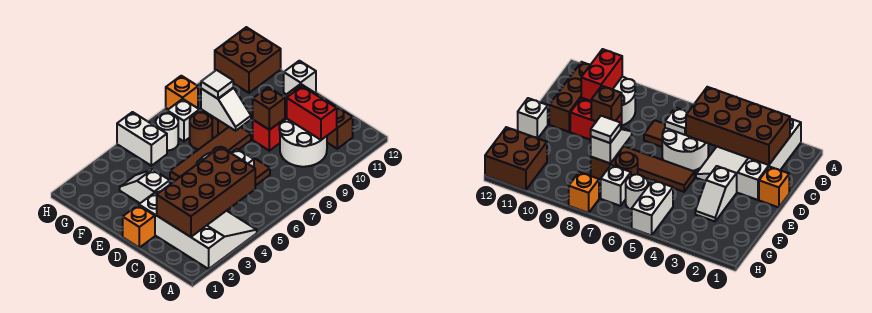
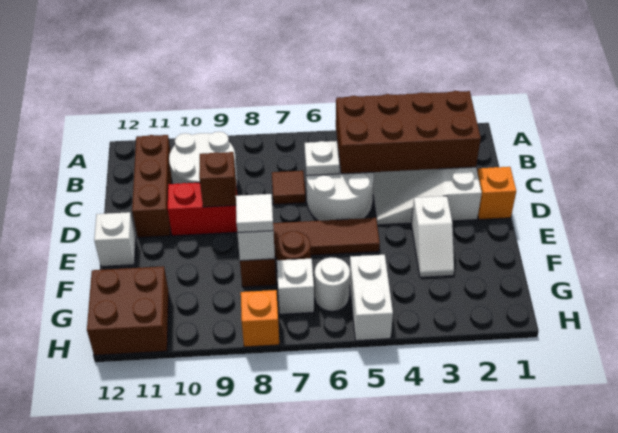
red brick B10:C10 level 2 -> none

